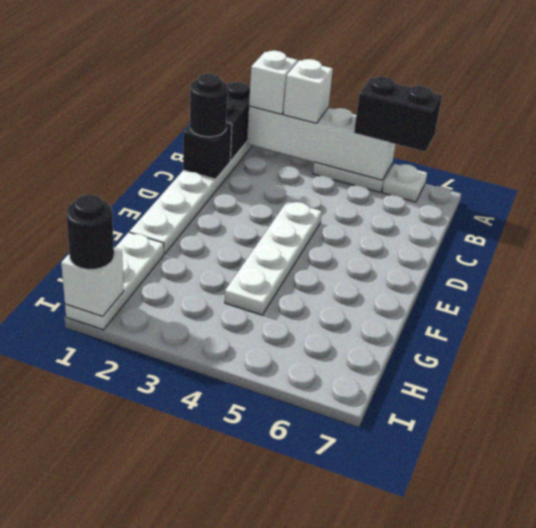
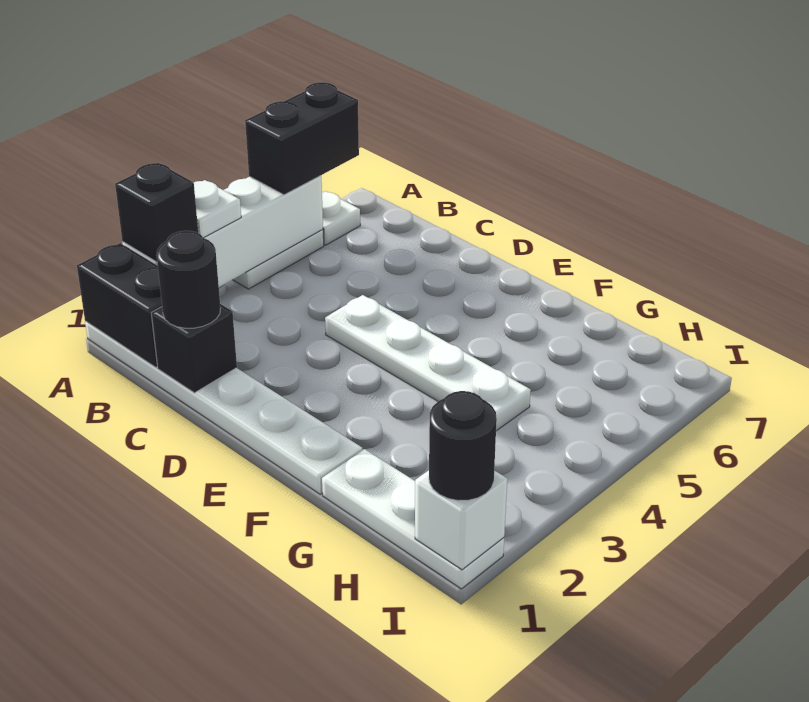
white brick A2 level 3 -> black brick A2 level 3
white brick A3 level 3 -> white plate A3 level 3

